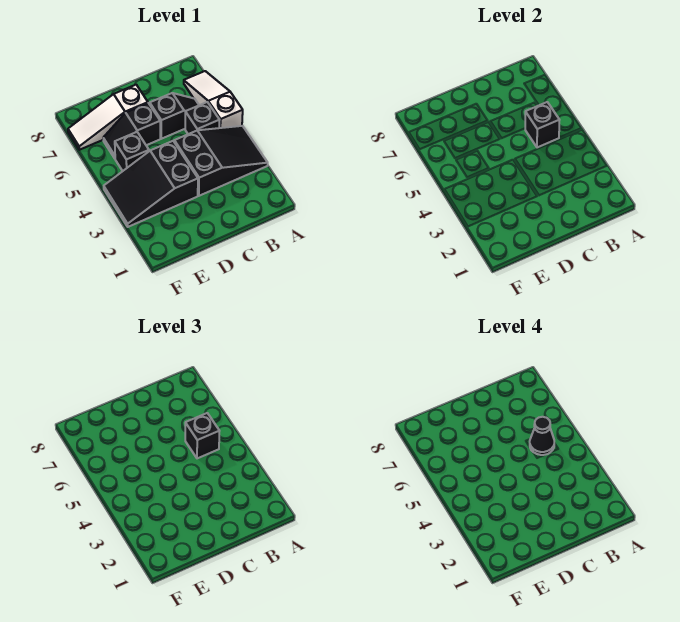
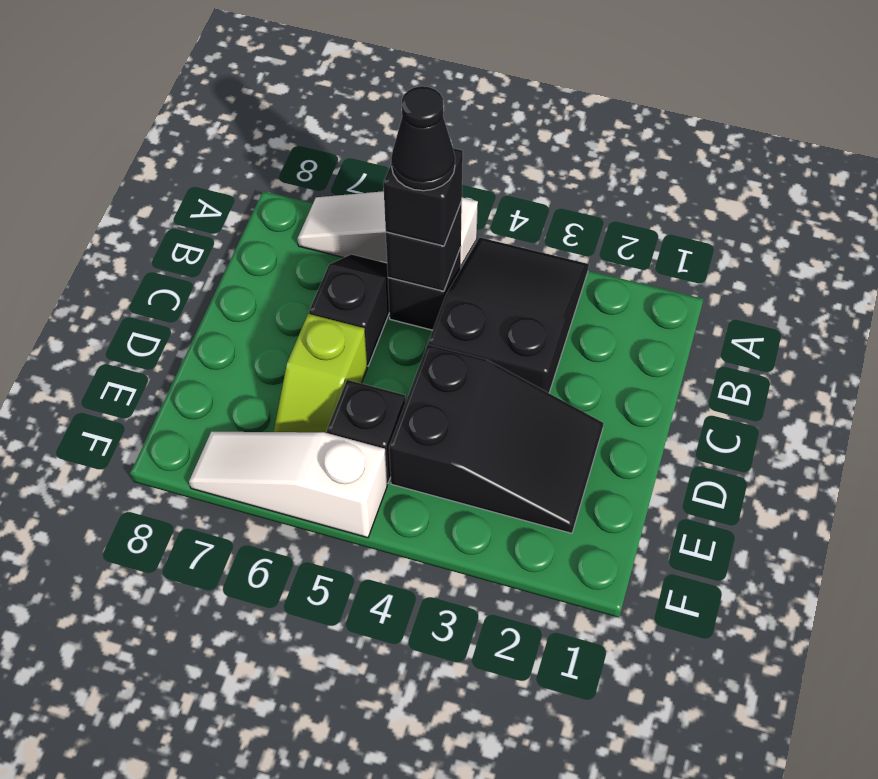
black slope D3:F4 level 1 top D -> black slope D2:E4 level 1 top 4
black slope D6:E6 level 1 top D -> lime slope D6:E6 level 1 top D
white slope D7:F7 level 1 top D -> white slope F5:F7 level 1 top 5

